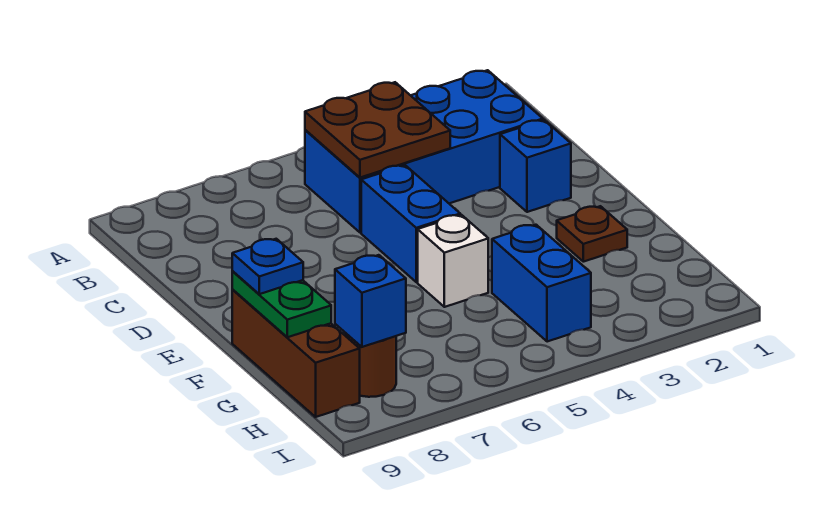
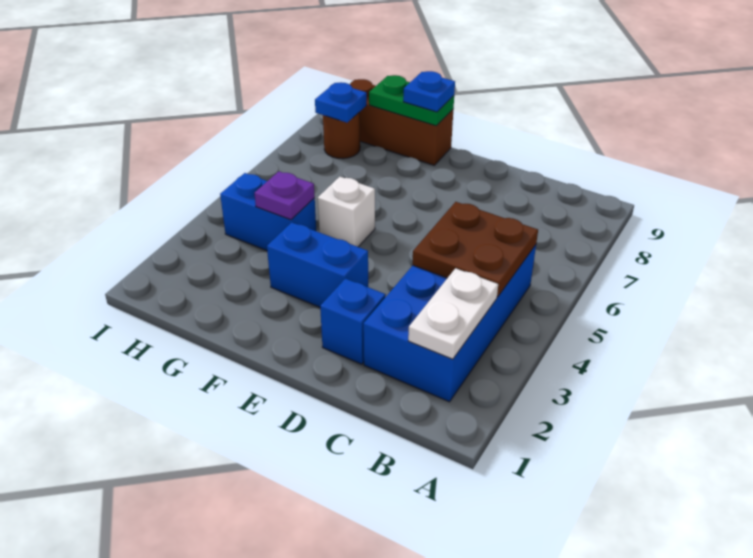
none -> white plate B2:B3 level 2
blue brick D5:E5 level 1 -> blue brick E3:F3 level 1
brown plate F2 level 1 -> none
none -> purple plate G4 level 2
blue brick H8 level 2 -> blue plate H8 level 2

